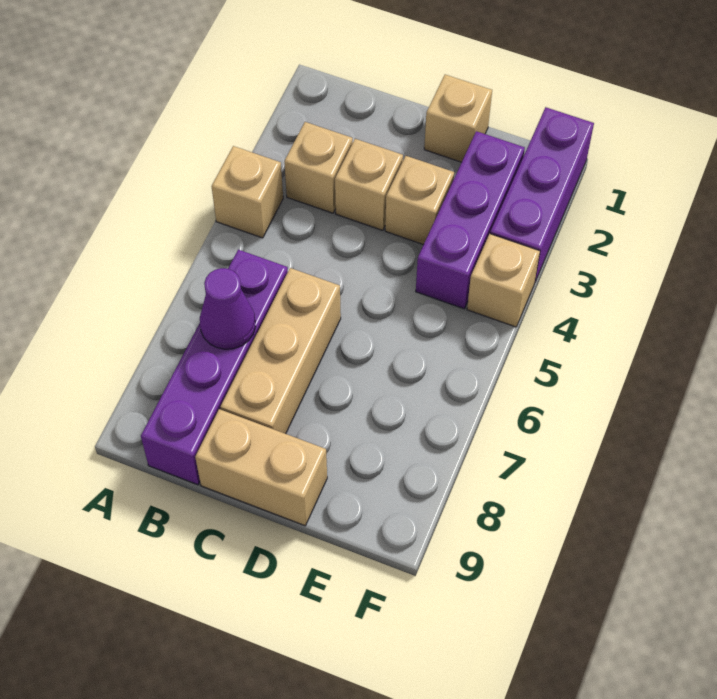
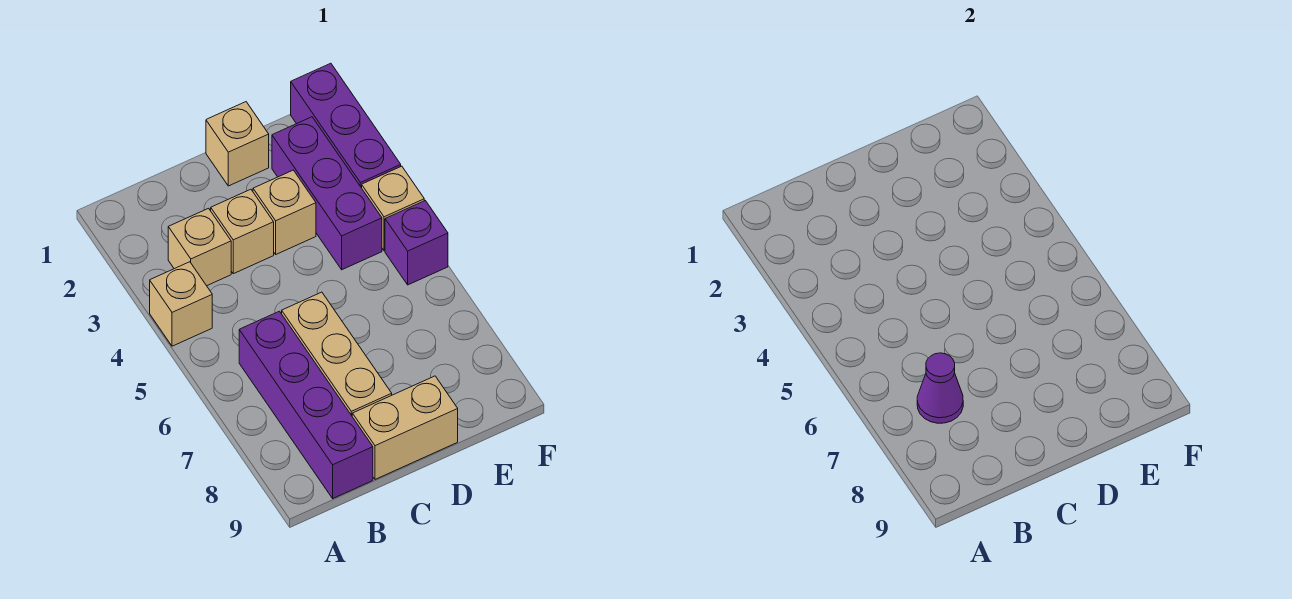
none -> purple brick F5 level 1

